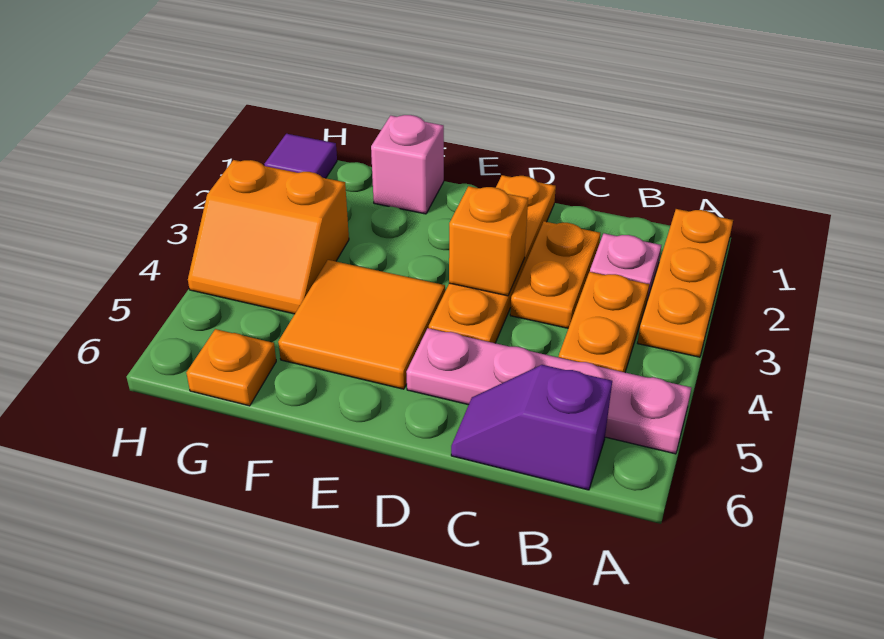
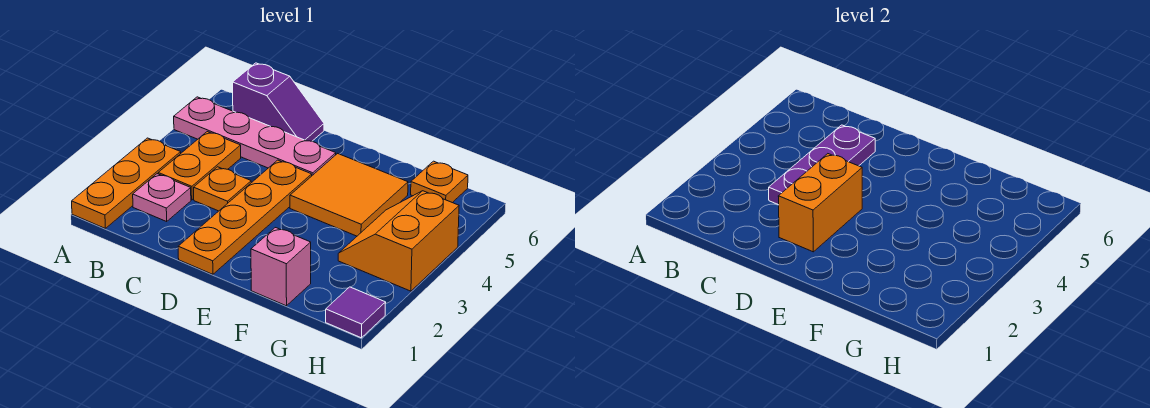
orange plate C2:C3 level 1 -> orange plate C3 level 1
none -> purple plate C3:C5 level 2
orange brick D3 level 2 -> orange brick D2:D3 level 2
orange slope G3:H4 level 1 top 3 -> orange slope G3:H4 level 1 top H

